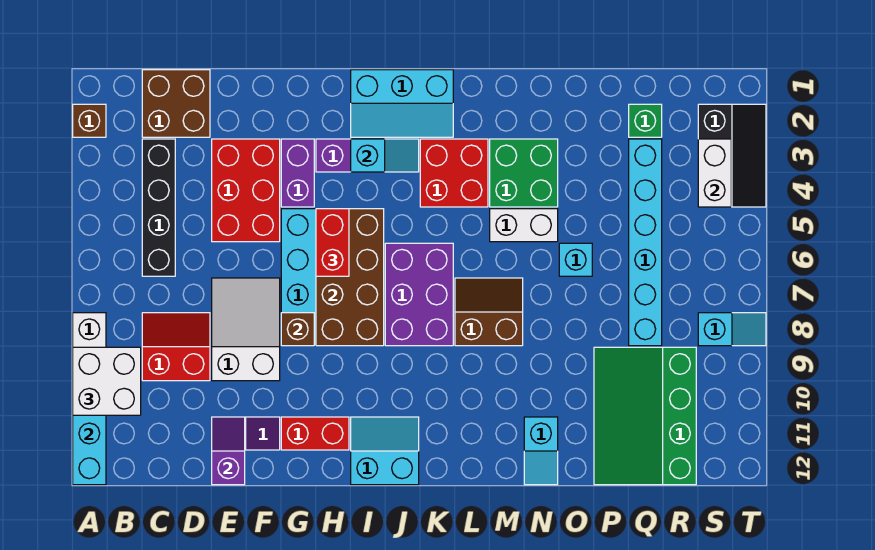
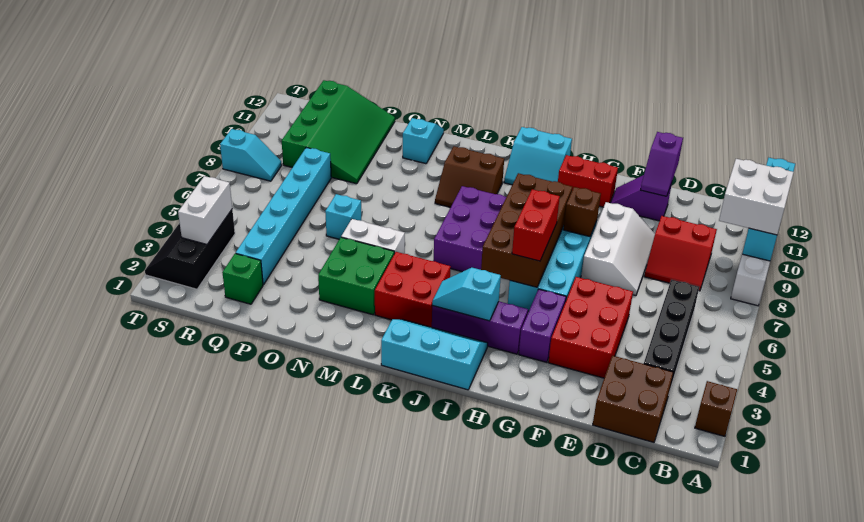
white slope E7:F9 level 1 top 9 -> white slope E7:F9 level 1 top F
brown slope L7:M8 level 1 top 8 -> brown slope K9:L10 level 1 top 10
cyan slope S8:T8 level 1 top S -> cyan slope S8:T8 level 1 top T

